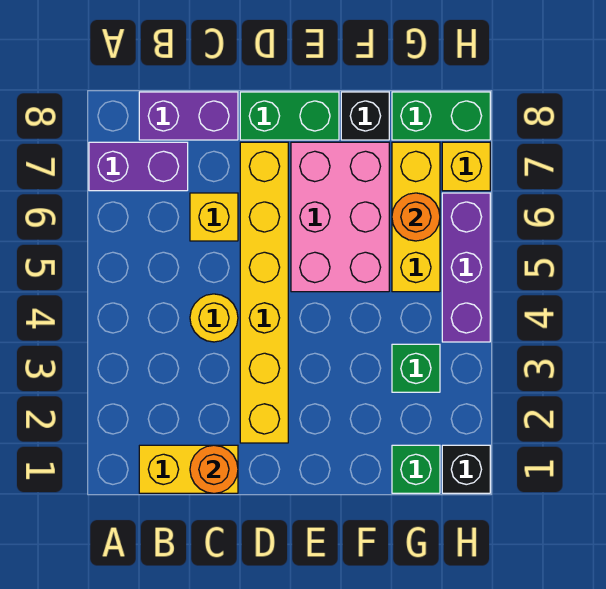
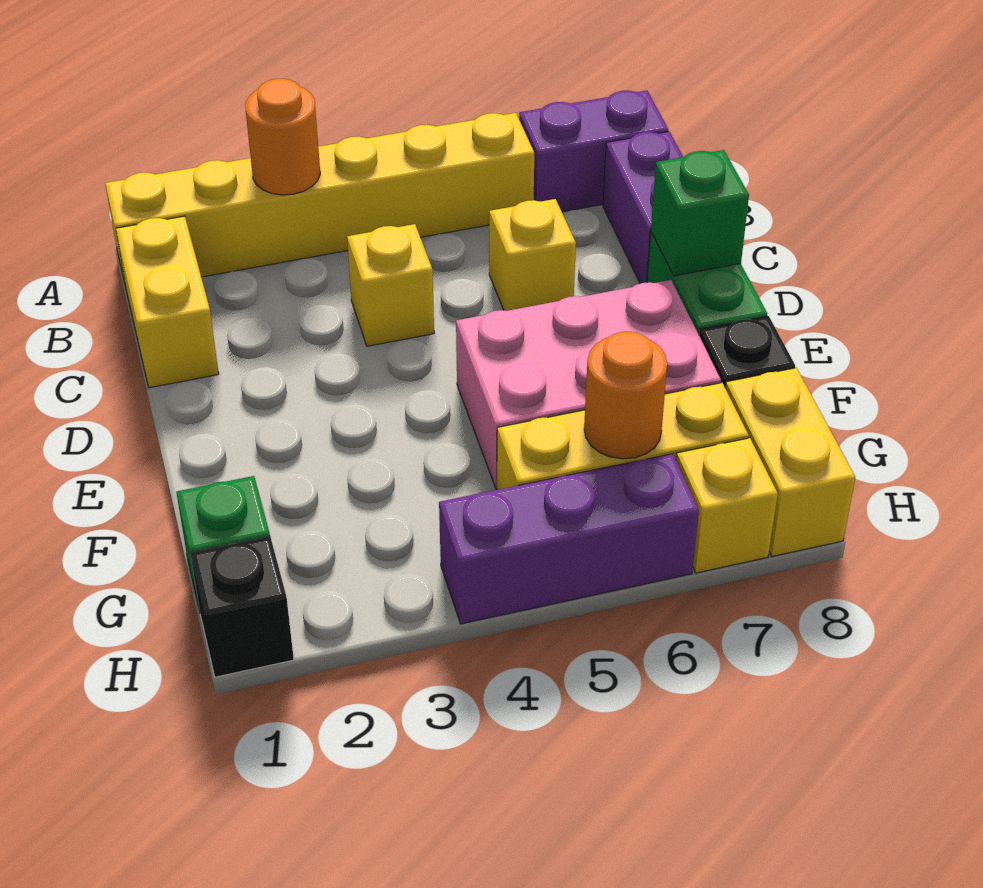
purple brick A7:B7 level 1 -> purple brick A7:A8 level 1
orange round brick C1 level 2 -> orange round brick A3 level 2
yellow round brick C4 level 1 -> yellow brick C4 level 1
yellow brick D2:D7 level 1 -> yellow brick A1:A6 level 1
green brick G3 level 1 -> green brick D8 level 2
green brick G8:H8 level 1 -> yellow brick G8:H8 level 1

